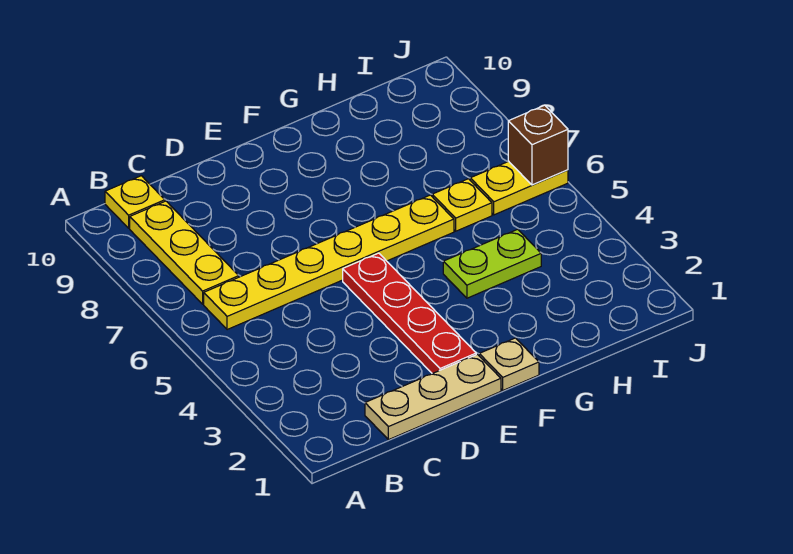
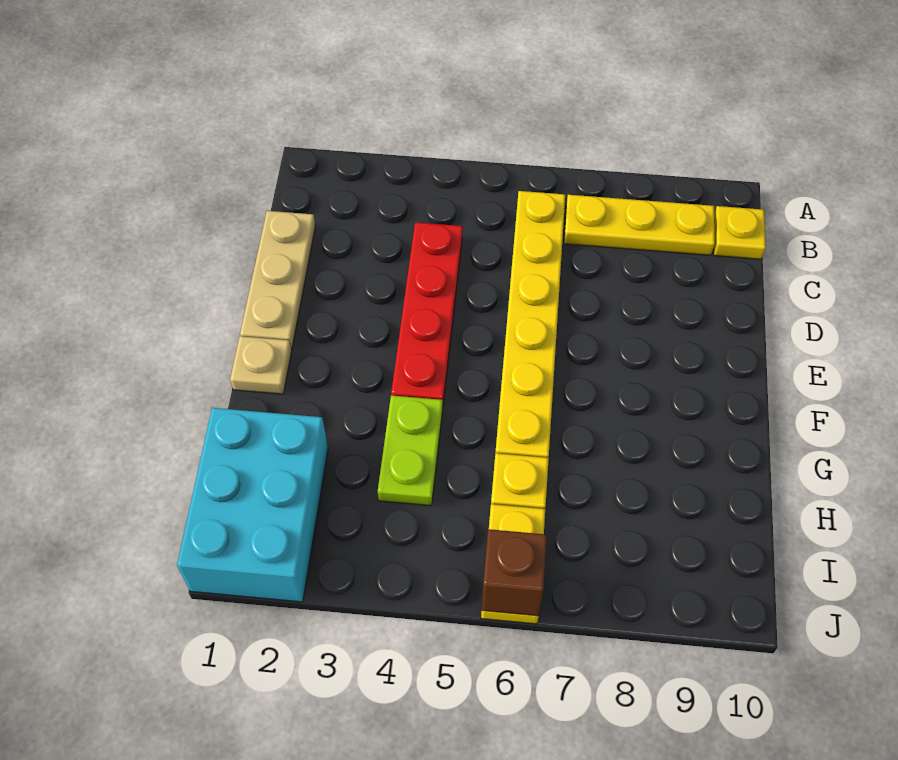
red plate E2:E5 level 1 -> red plate C4:F4 level 1
none -> cyan brick H1:J2 level 1

